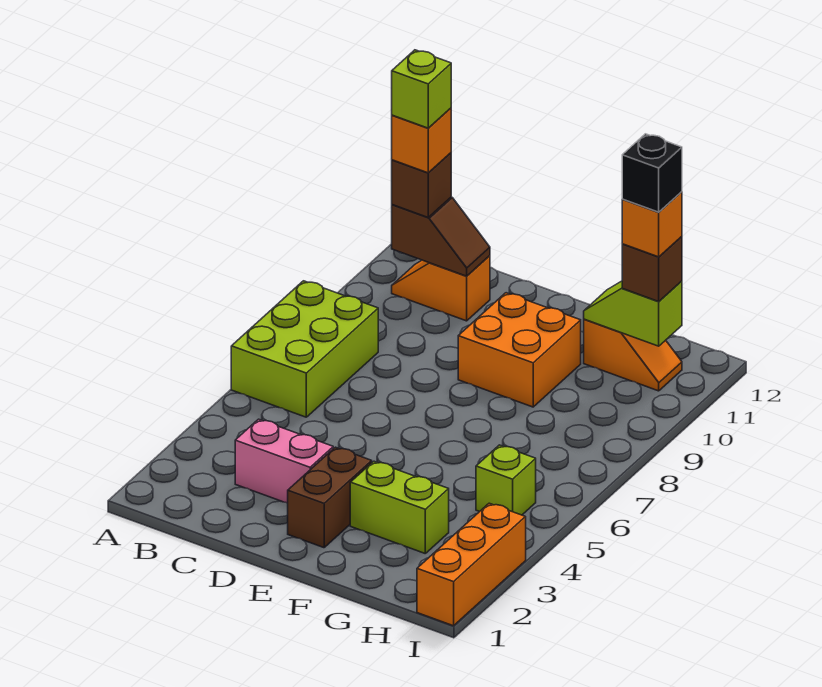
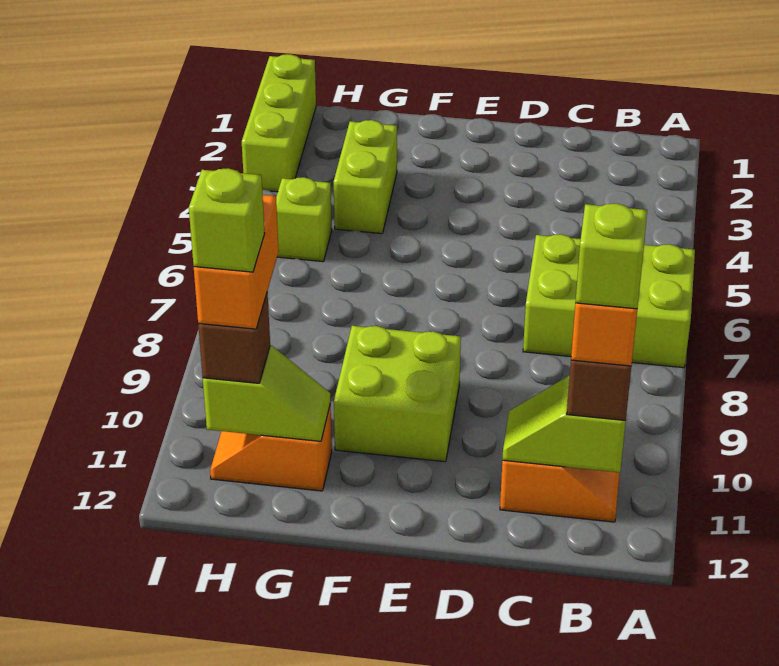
lime brick A6:B8 level 1 -> lime brick A6:C7 level 1
brown slope B11:C11 level 2 top B -> lime slope B11:C11 level 2 top B
pink brick C3:D3 level 1 -> none
brown brick E2:E3 level 1 -> none
orange brick E9:F10 level 1 -> lime brick E9:F10 level 1
lime brick F3:G3 level 1 -> lime brick G3:G4 level 1
orange brick H11 level 4 -> orange brick H10:H11 level 4
black brick H11 level 5 -> lime brick H11 level 5
orange brick I1:I3 level 1 -> lime brick I1:I3 level 1

